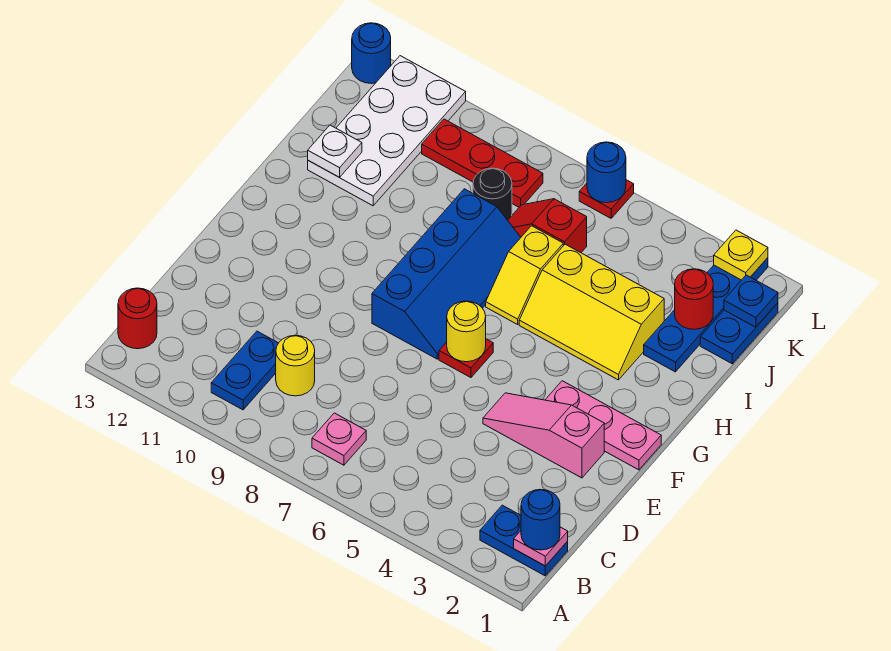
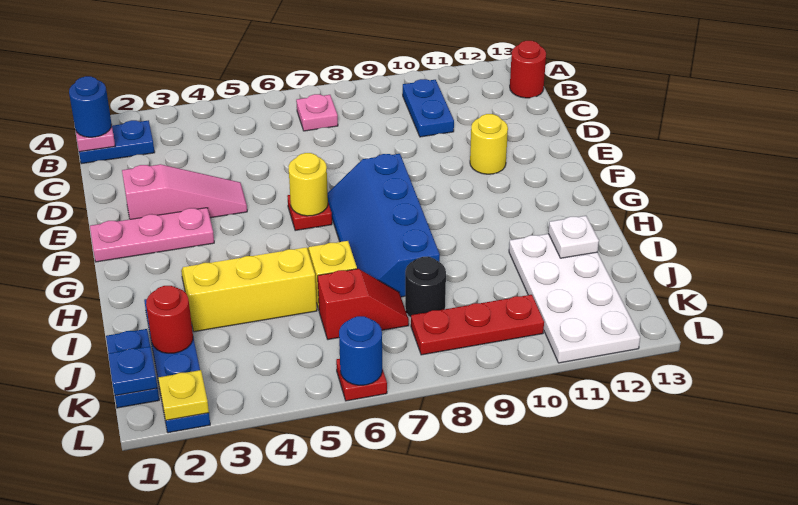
yellow round brick C9 level 1 -> yellow round brick E11 level 1
blue round brick L13 level 1 -> none

